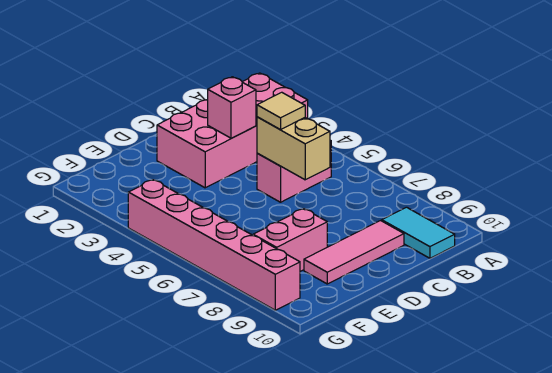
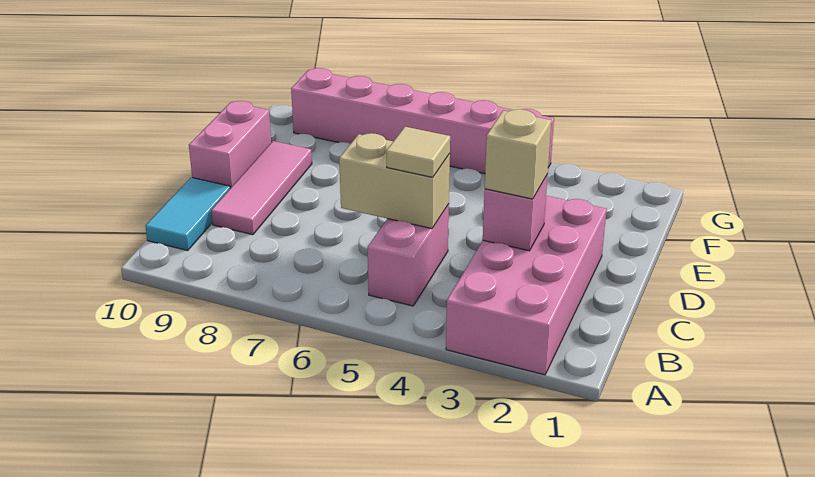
cyan tile B9:B10 level 1 -> cyan tile B10:C10 level 1
none -> tan brick C3 level 3
pink brick E8:F8 level 1 -> pink brick D10:E10 level 1

